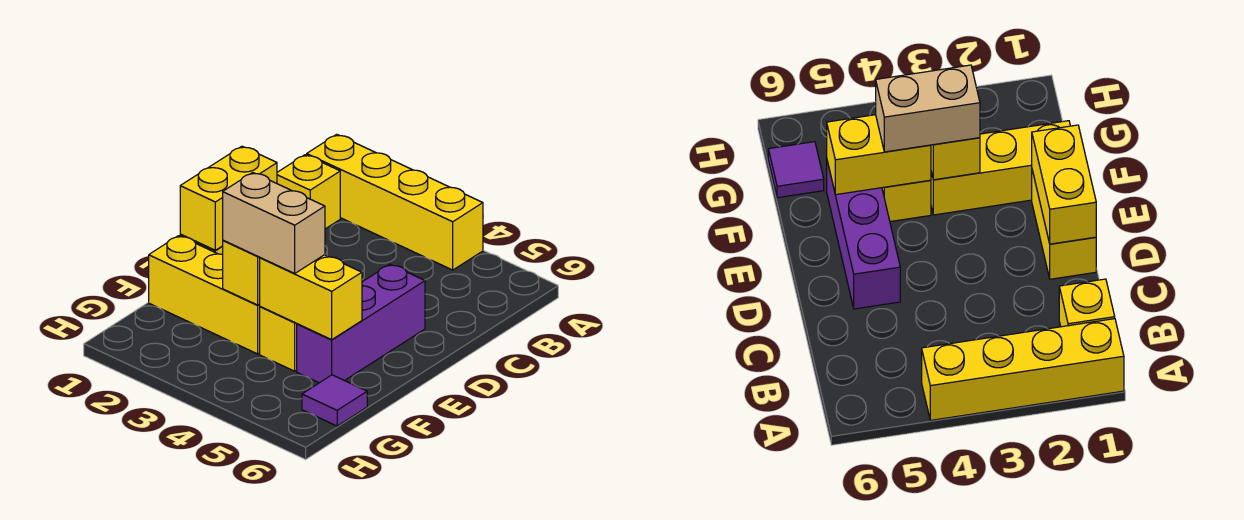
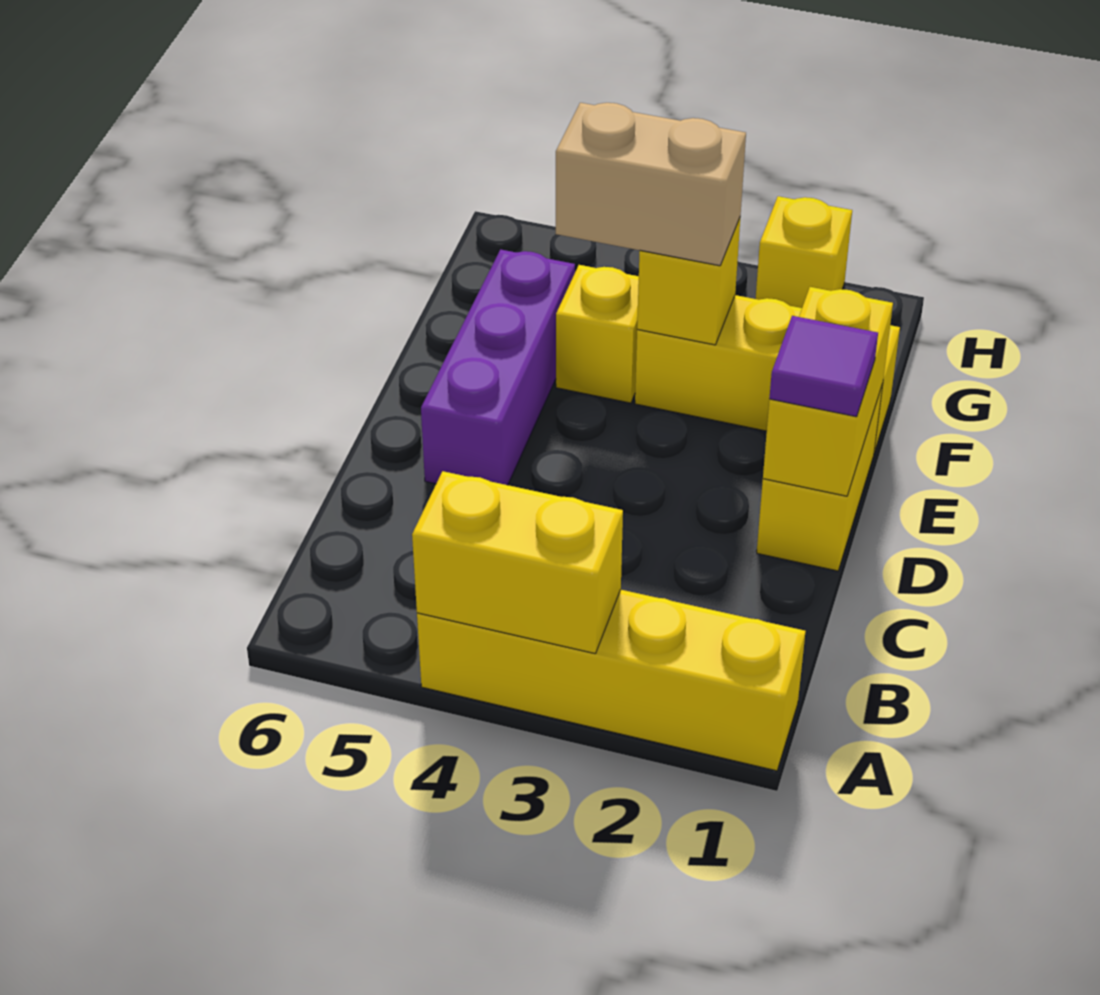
yellow brick B1 level 1 -> yellow brick H2 level 1
yellow brick F4:F5 level 2 -> yellow brick A3:A4 level 2
purple tile G6 level 1 -> purple tile D1 level 3

